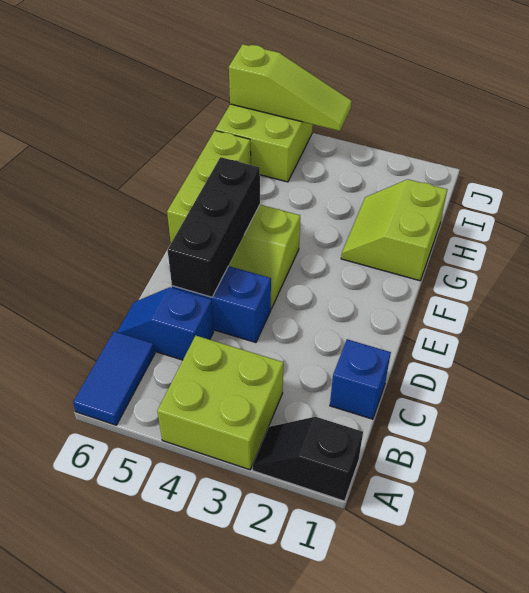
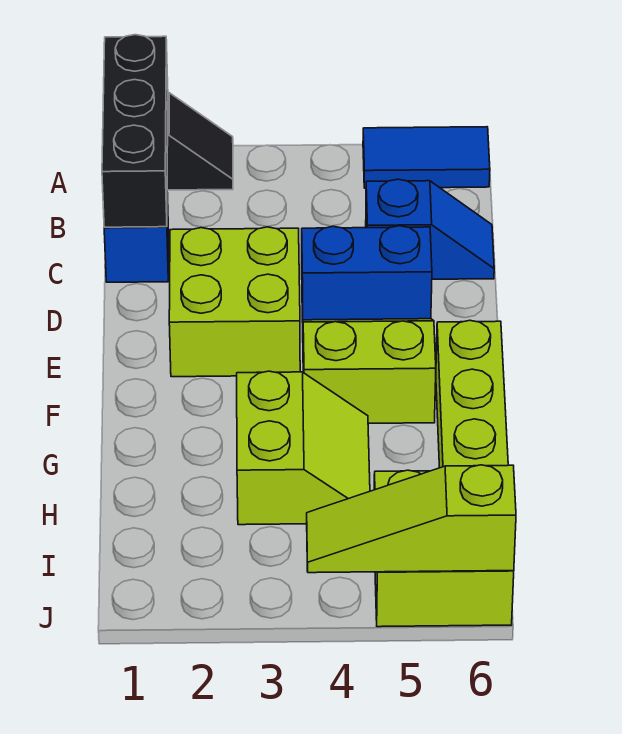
lime brick A3:B4 level 1 -> lime brick D2:E3 level 1
blue tile A6:B6 level 1 -> blue tile A5:A6 level 1
black brick D5:F5 level 2 -> black brick A1:C1 level 2
lime slope G1:H2 level 1 top 1 -> lime slope G3:H4 level 1 top 3

